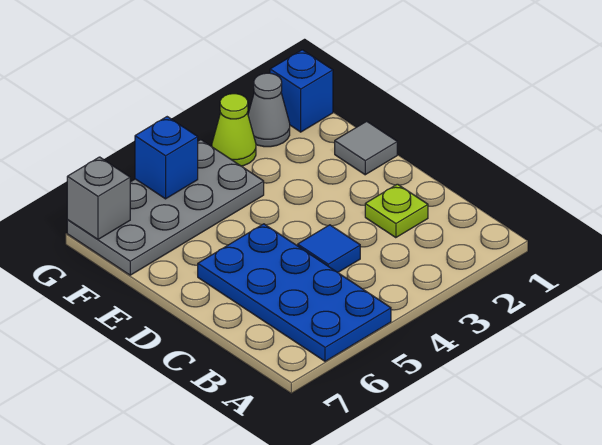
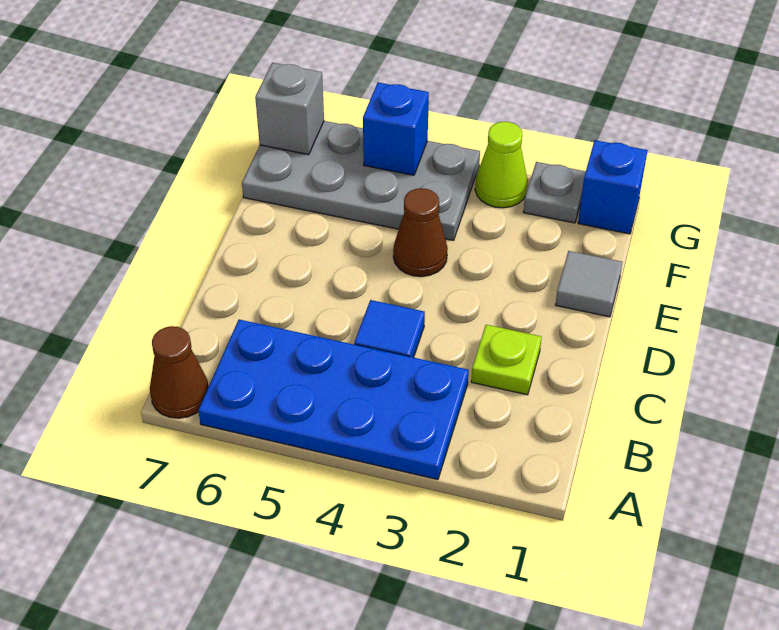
blue plate A5:D6 level 1 -> blue plate A3:B6 level 1
none -> brown cone A7 level 1
none -> brown cone E4 level 1
grey cone G2 level 1 -> grey plate G2 level 1

